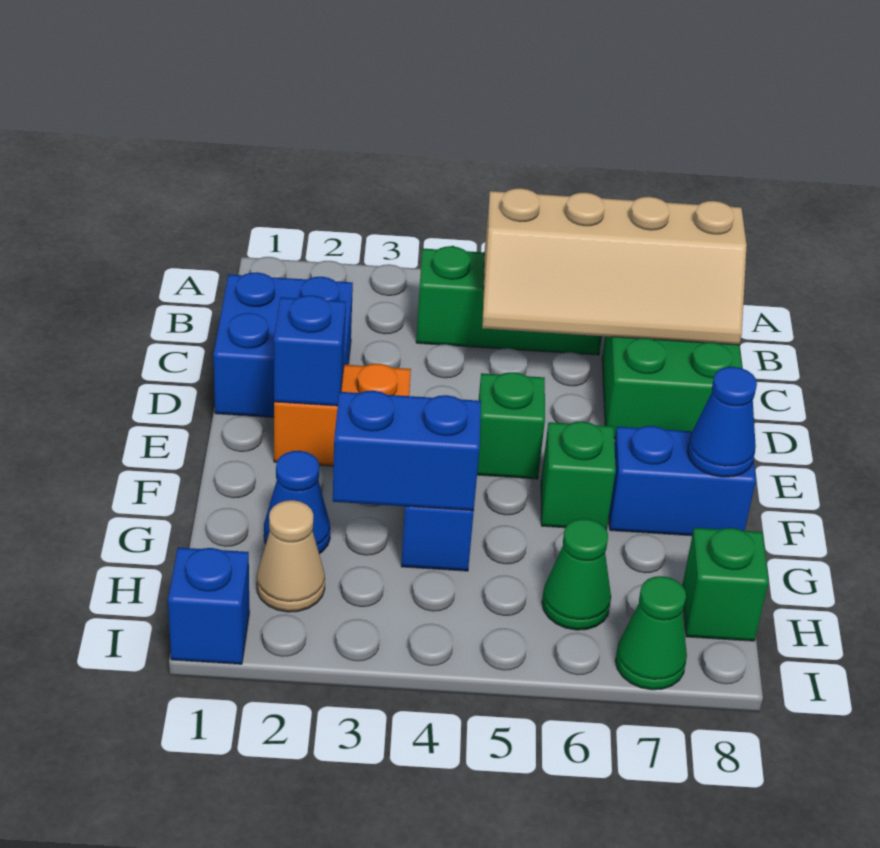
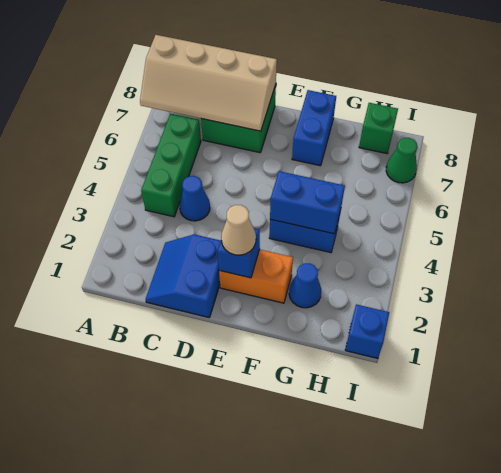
tan slope B5:C8 level 2 top B -> tan slope A7:D8 level 2 top 8
blue brick C1:D2 level 1 -> blue slope C1:D2 level 1 top D
orange brick E2:E3 level 1 -> orange brick E2:F2 level 1
green brick E5 level 1 -> none
green brick F6 level 1 -> none
blue cone F8 level 2 -> blue cone C4 level 1
blue brick G3:G4 level 2 -> blue brick F4:G4 level 2
tan cone H2 level 1 -> tan cone E2 level 3
green cone H6 level 1 -> none

